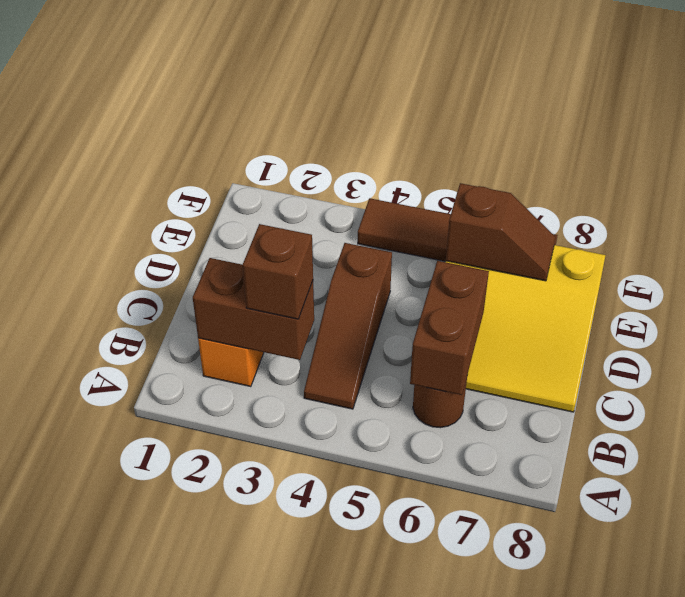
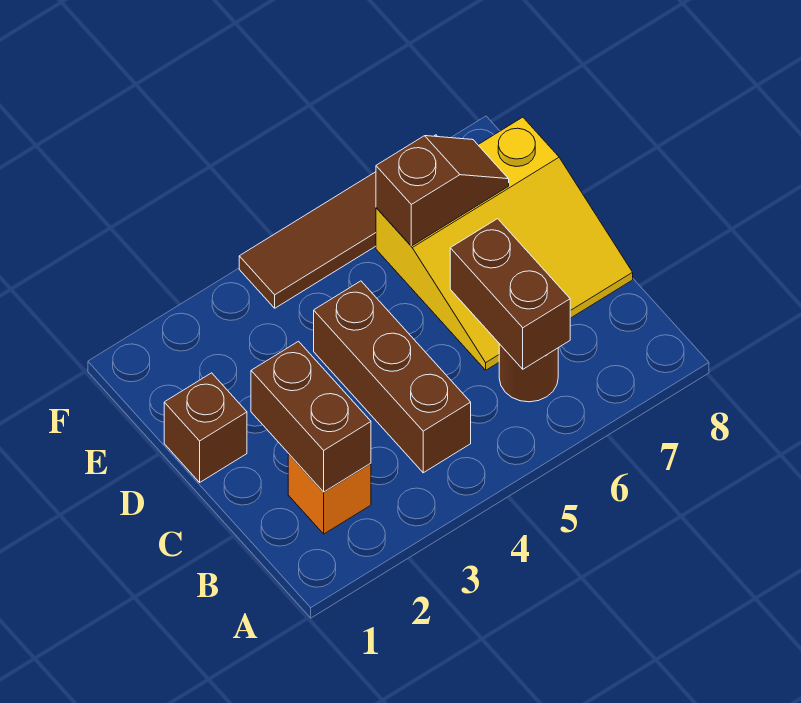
brown brick B2:B3 level 2 -> brown brick B2:C2 level 2
brown brick B3 level 3 -> brown brick D1 level 1
brown slope B4:D4 level 1 top D -> brown brick B4:D4 level 1

